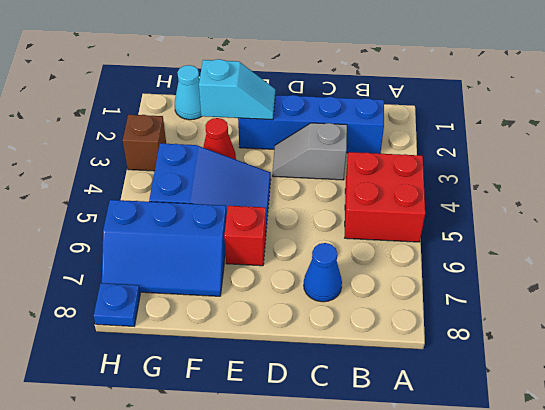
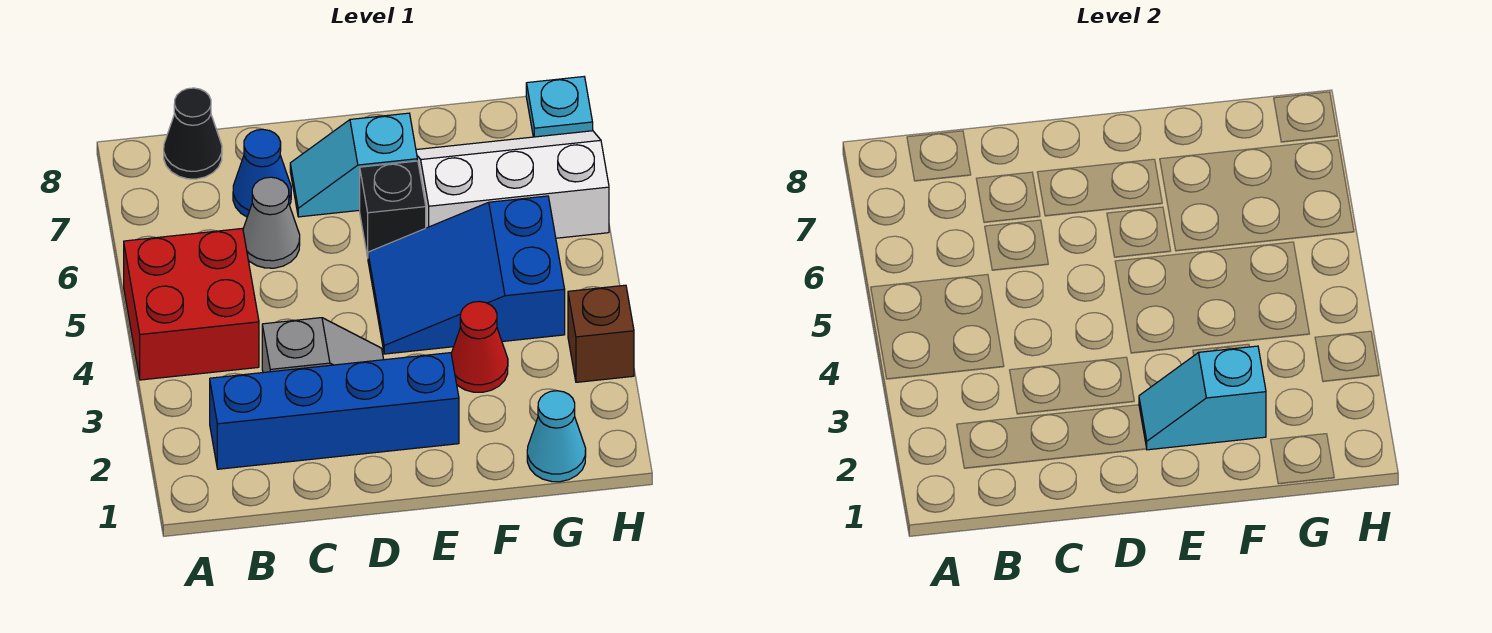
none -> black cone B8 level 1
none -> grey cone C6 level 1
none -> cyan slope D7:E7 level 1 top E
red brick E6 level 1 -> black brick E6 level 1
blue slope F6:H7 level 1 top 6 -> white slope F6:H7 level 1 top 6
blue plate H8 level 1 -> cyan plate H8 level 1

